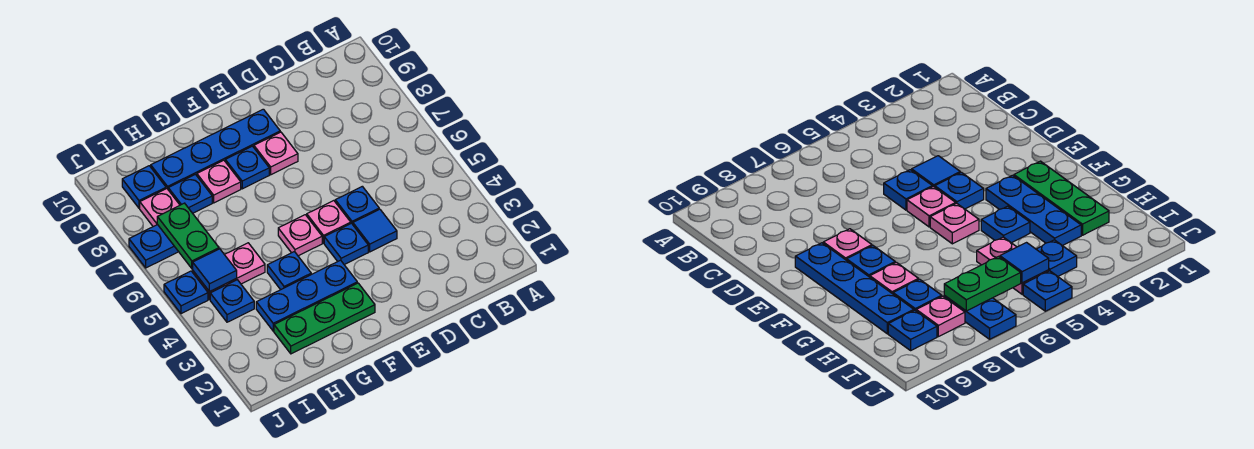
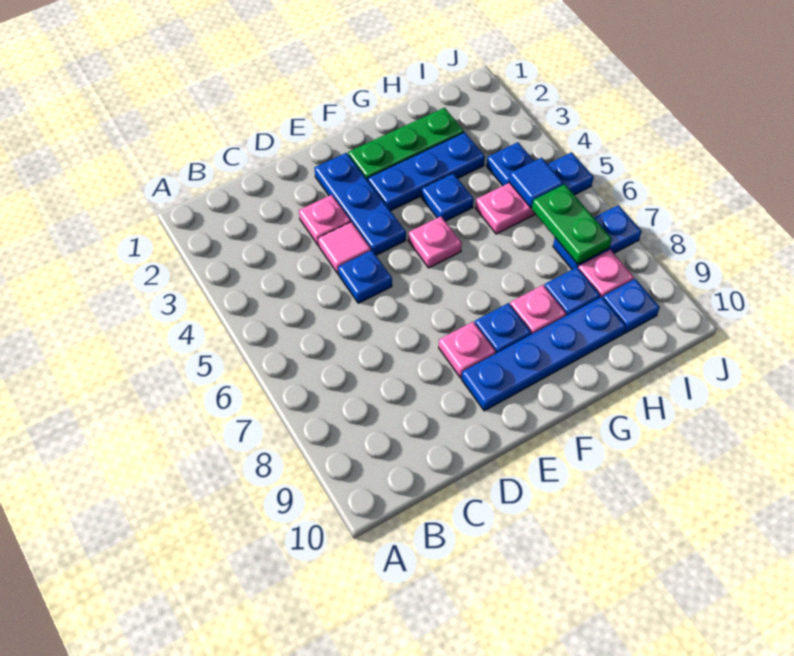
blue tile D4 level 1 -> pink tile D4 level 1
blue plate E4 level 1 -> blue plate E2:E4 level 1
pink plate E5 level 1 -> pink plate D3 level 1

